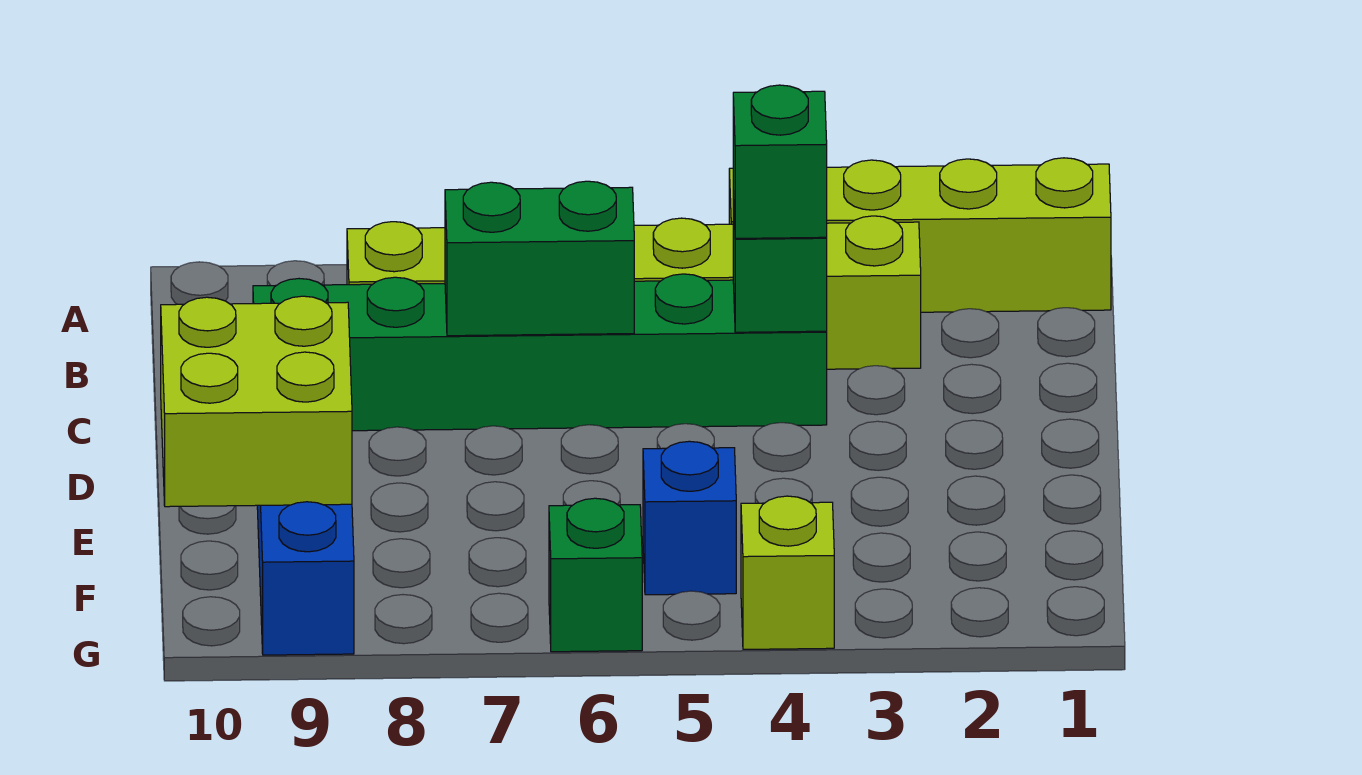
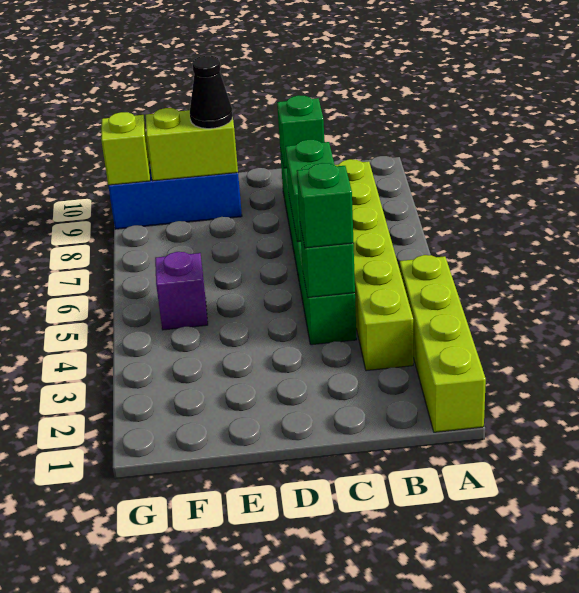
lime brick E9:F10 level 2 -> lime brick E9:F9 level 2
none -> black cone E9 level 3
blue brick F5 level 1 -> purple brick F5 level 1
lime brick G4 level 1 -> lime brick G9 level 2
green brick G6 level 1 -> green brick C9 level 2

